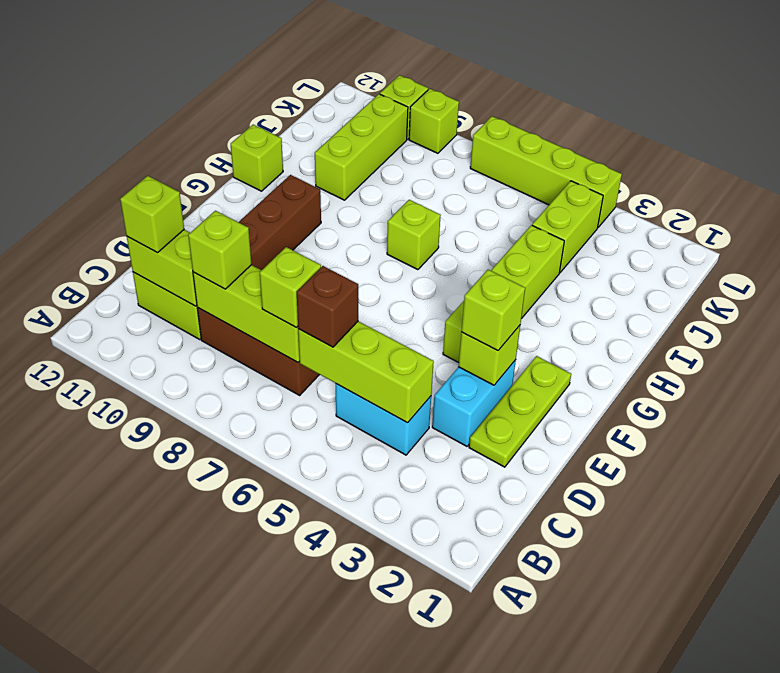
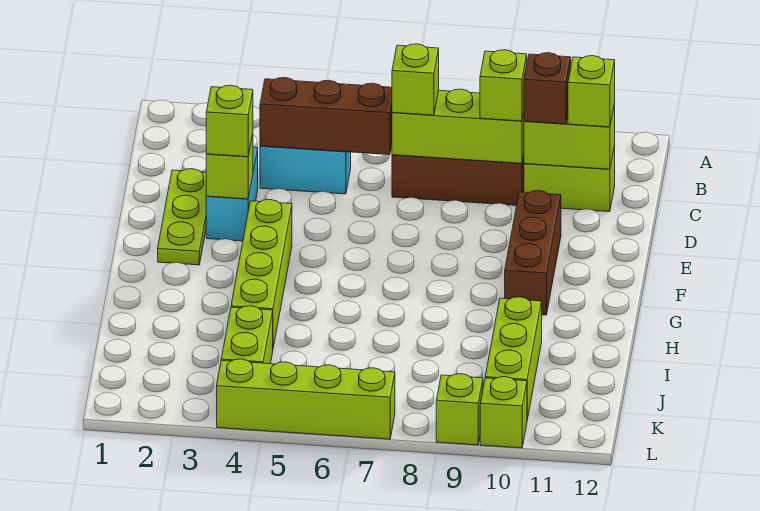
lime brick C4:C6 level 2 -> brown brick C4:C6 level 2
brown brick C6 level 3 -> brown brick C10 level 3
lime brick H7 level 1 -> none
lime brick H12 level 1 -> none

